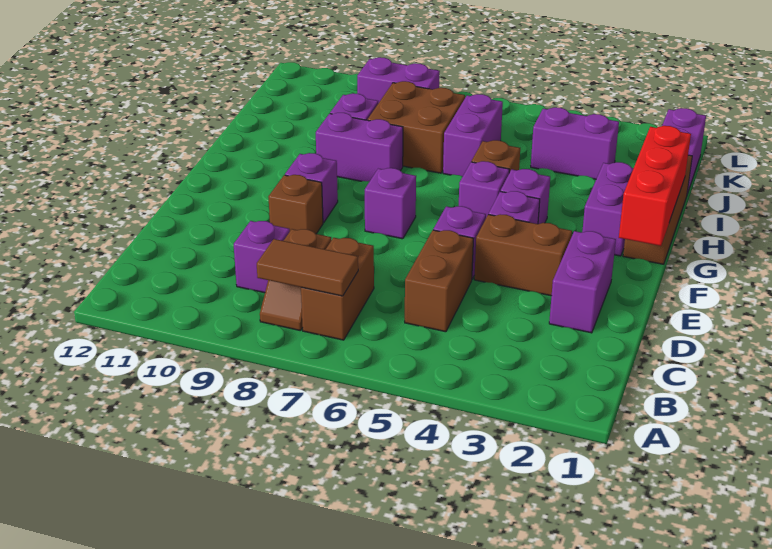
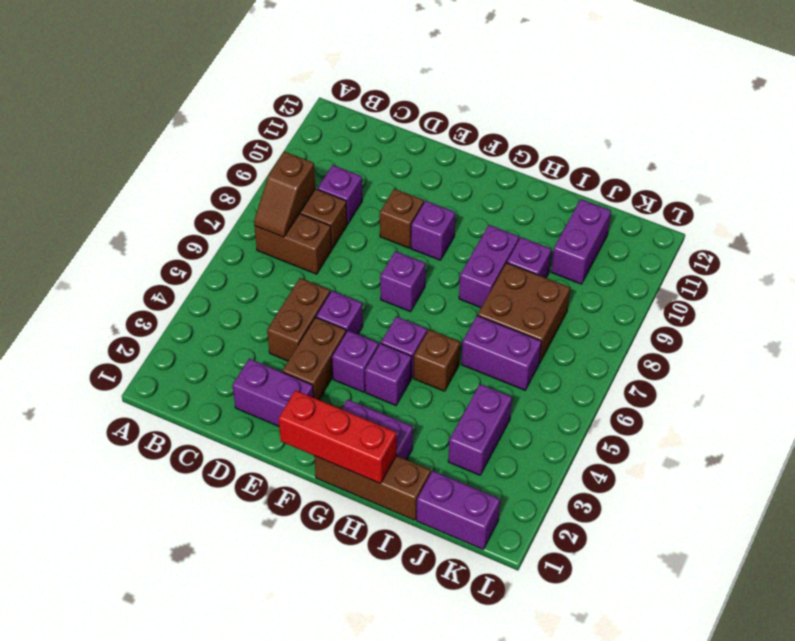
brown tile B7:B8 level 2 -> brown slope B7:B8 level 2 top 8
brown brick C5:D5 level 1 -> brown brick D4:D5 level 1
purple brick K8:K9 level 1 -> purple brick J10:J11 level 1

